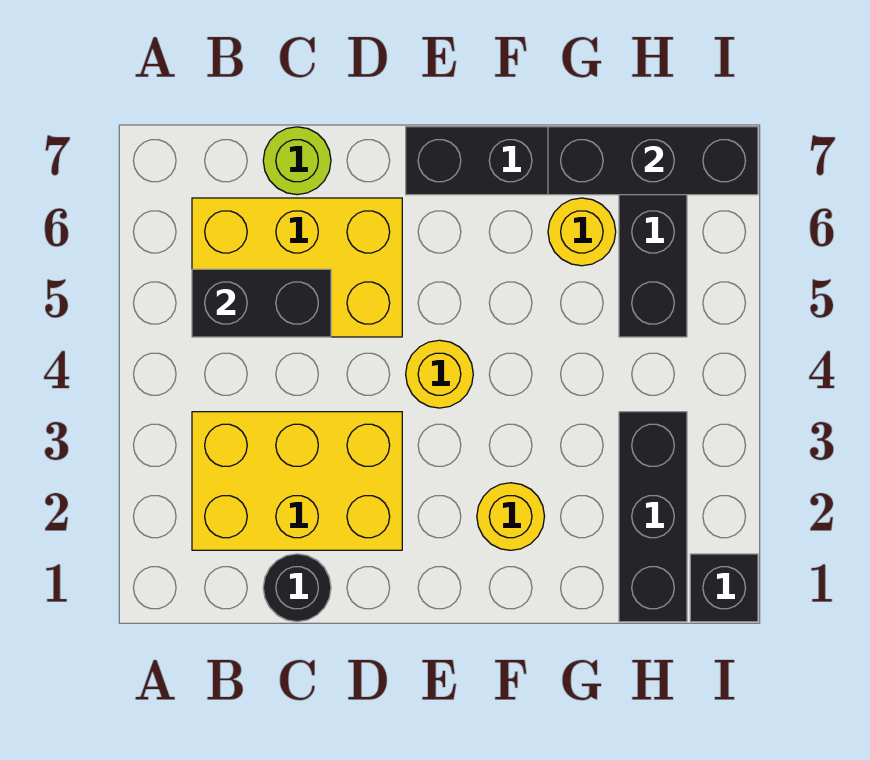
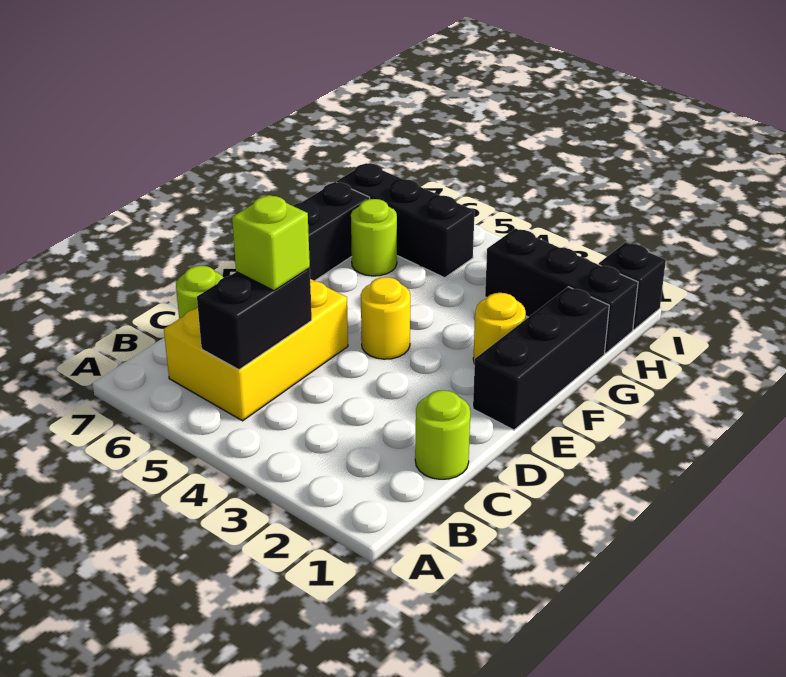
yellow brick B2:D3 level 1 -> none
black round brick C1 level 1 -> lime round brick C1 level 1
none -> lime brick C5 level 3
yellow round brick G6 level 1 -> lime round brick G6 level 1
black brick G7:I7 level 2 -> black brick E1:G1 level 1

